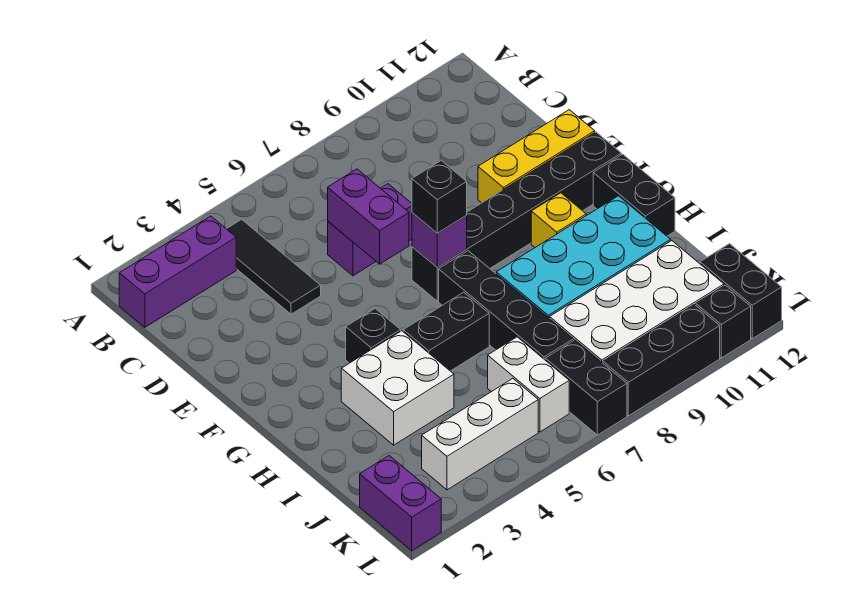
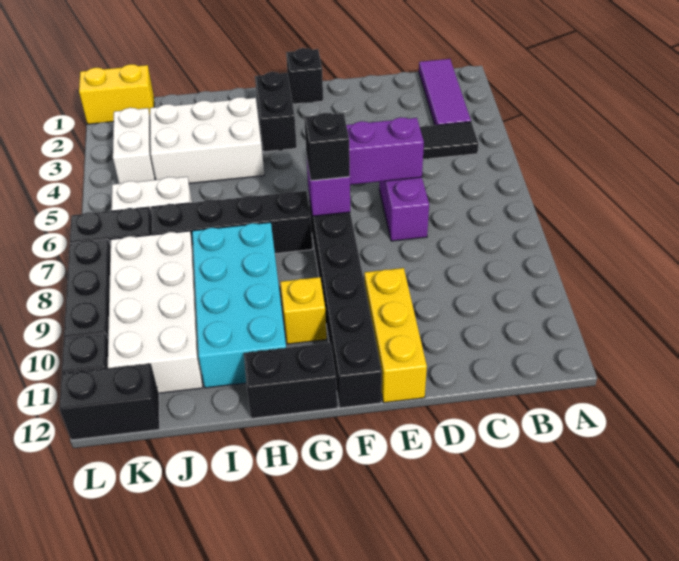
purple brick B1:B3 level 1 -> purple tile B1:B3 level 1
black brick G4 level 1 -> black brick F1 level 1
white brick H3:I4 level 1 -> white brick H3:J4 level 1
black brick H5:H6 level 1 -> black brick G2:G3 level 1
purple brick K1:L1 level 1 -> yellow brick K1:L1 level 1
white brick K3:K5 level 1 -> white brick K3:K4 level 1

